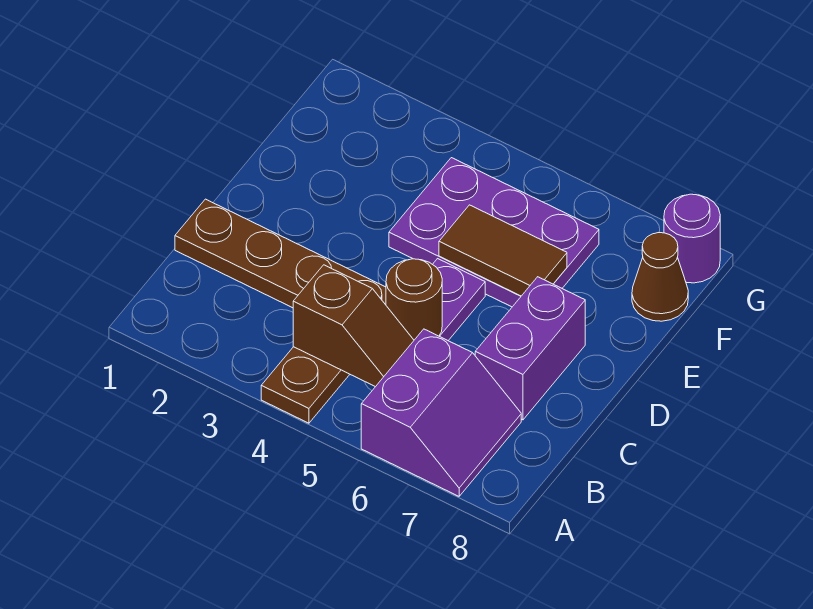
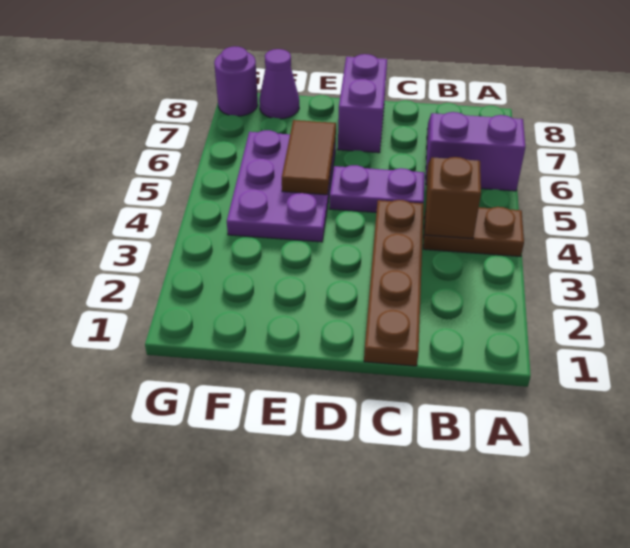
brown round brick C5 level 2 -> none
purple brick C7:D7 level 1 -> purple brick D7:D8 level 1
brown cone F8 level 1 -> purple cone F8 level 1

